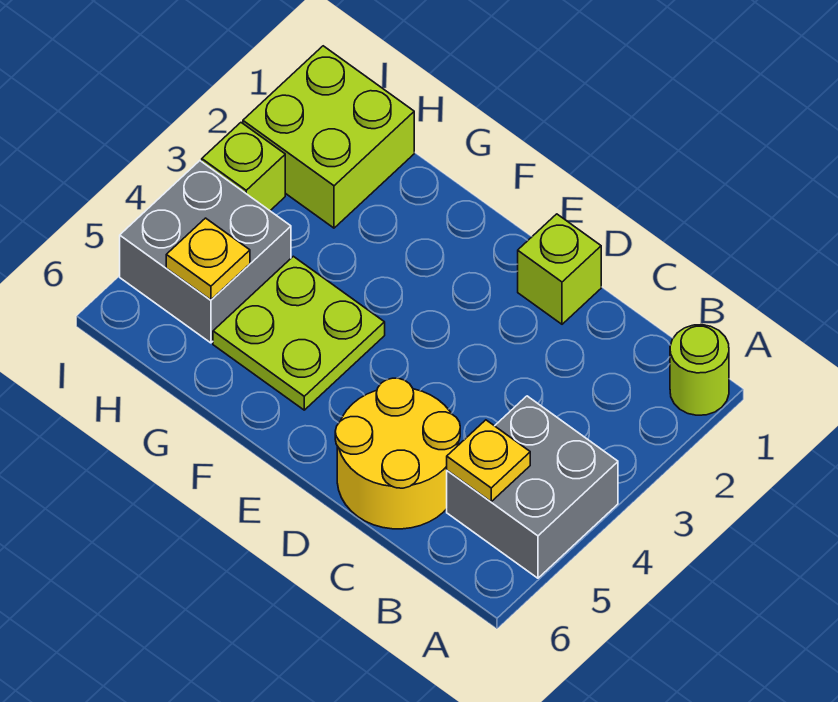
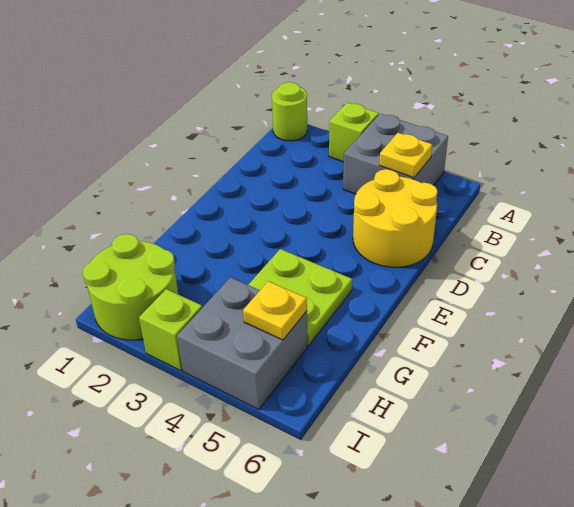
lime brick D1 level 1 -> lime brick A3 level 1
lime brick H1:I2 level 1 -> lime round brick H1:I2 level 1

